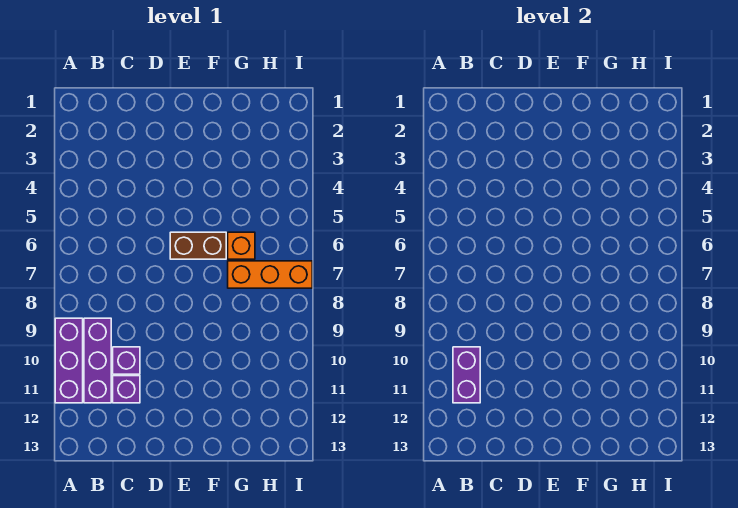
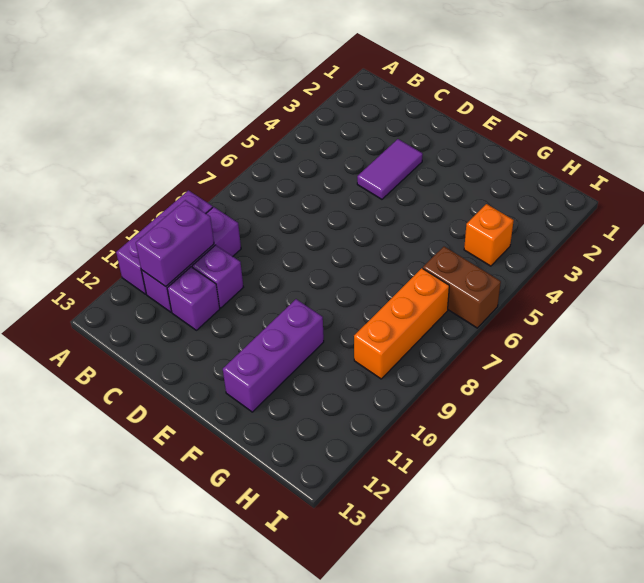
none -> purple tile D3:D4 level 1
brown brick E6:F6 level 1 -> brown brick H6:I6 level 1
none -> purple brick F10:F12 level 1
orange brick G6 level 1 -> orange brick H4 level 1
orange brick G7:I7 level 1 -> orange brick H7:H9 level 1

